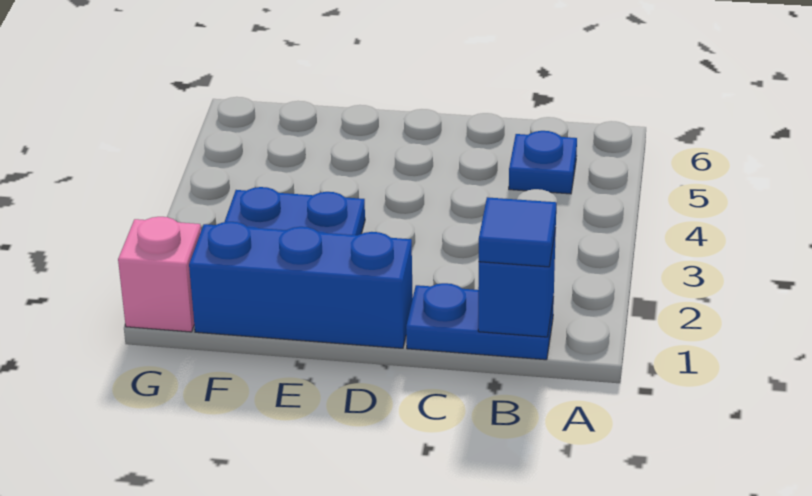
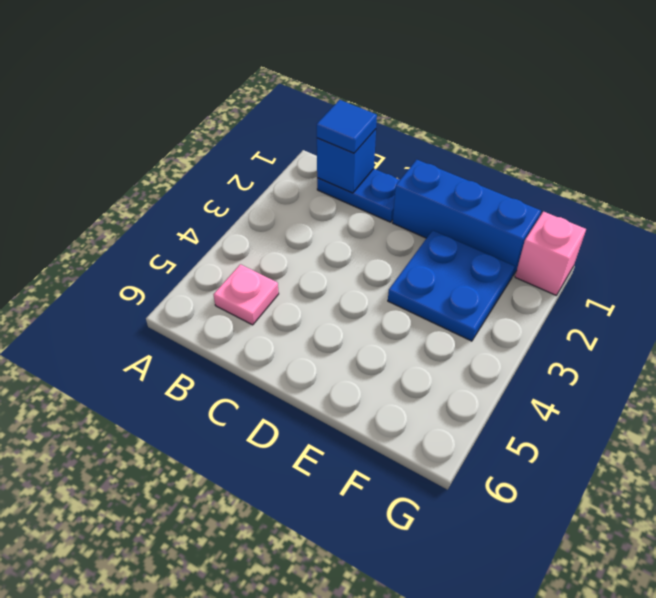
blue plate B5 level 1 -> pink plate B5 level 1

